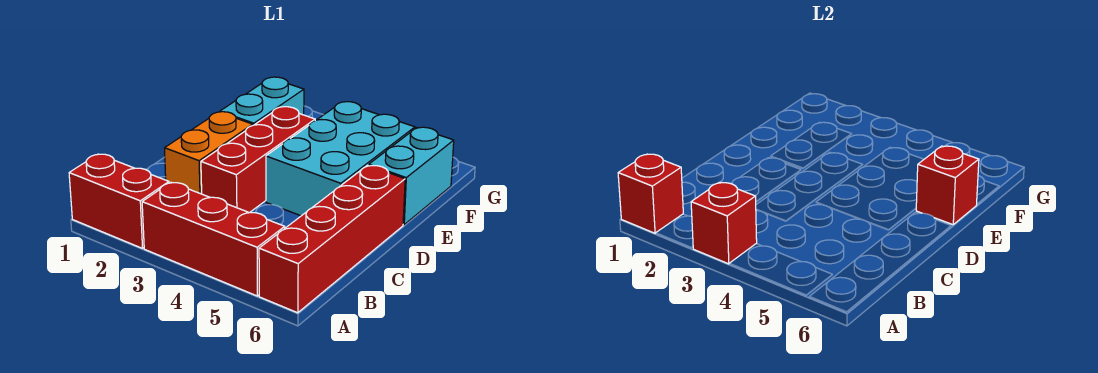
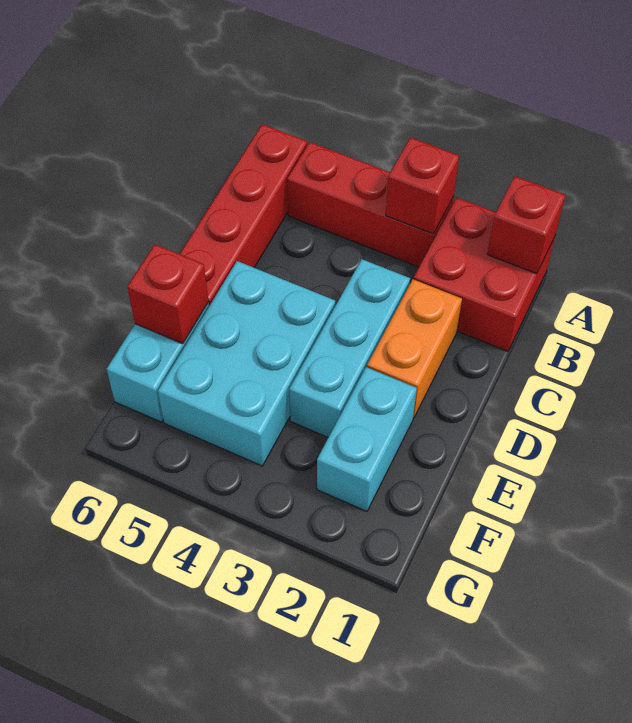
red brick A1:A2 level 1 -> red brick A1:B2 level 1
red brick C3:E3 level 1 -> cyan brick C3:E3 level 1

